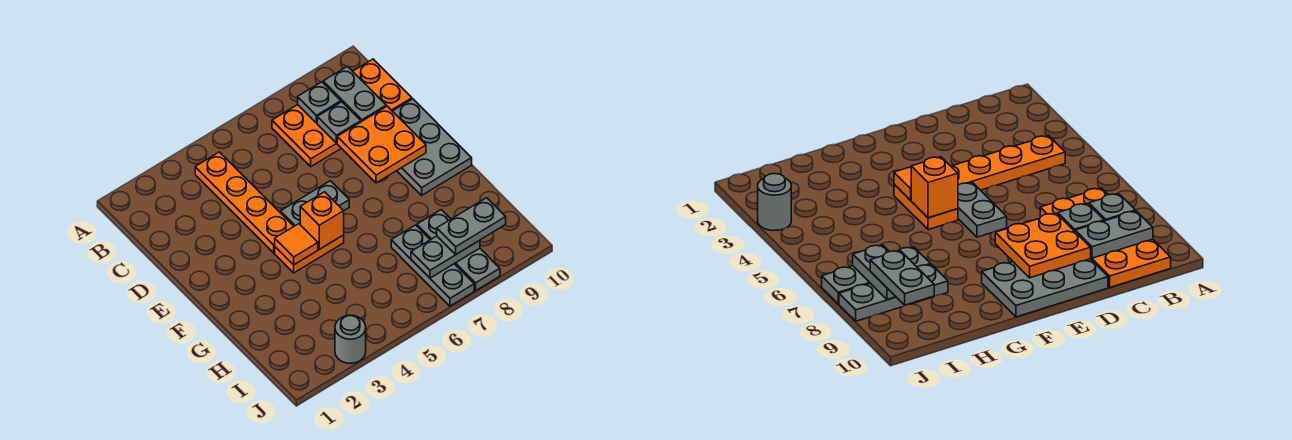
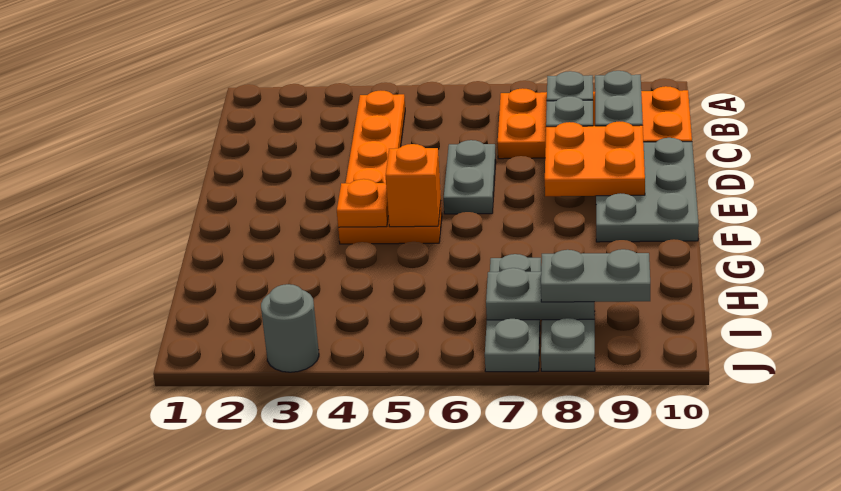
grey plate E5:E6 level 1 -> grey plate D6:E6 level 1
orange tile F4 level 2 -> orange plate F4 level 2

